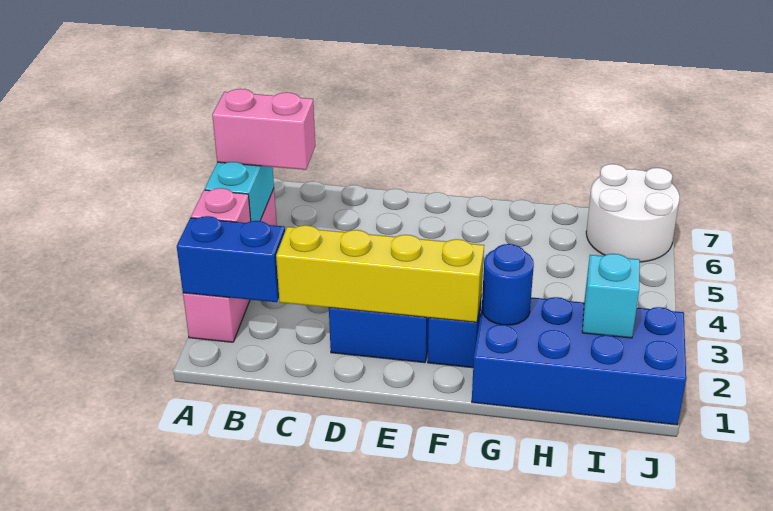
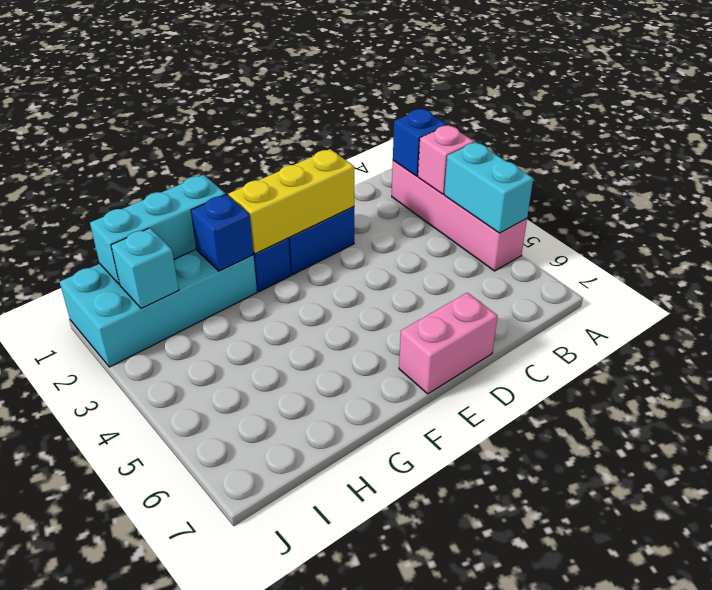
blue brick A2:B2 level 2 -> blue brick A2 level 2
pink brick A5:B5 level 3 -> pink brick D7:E7 level 1
yellow brick C2:F2 level 2 -> yellow brick D2:F2 level 2
blue brick G1:J2 level 1 -> cyan brick G1:J2 level 1
none -> cyan brick G1:I1 level 2
blue round brick G2 level 2 -> blue brick G2 level 2
white round brick I6:J7 level 1 -> none

